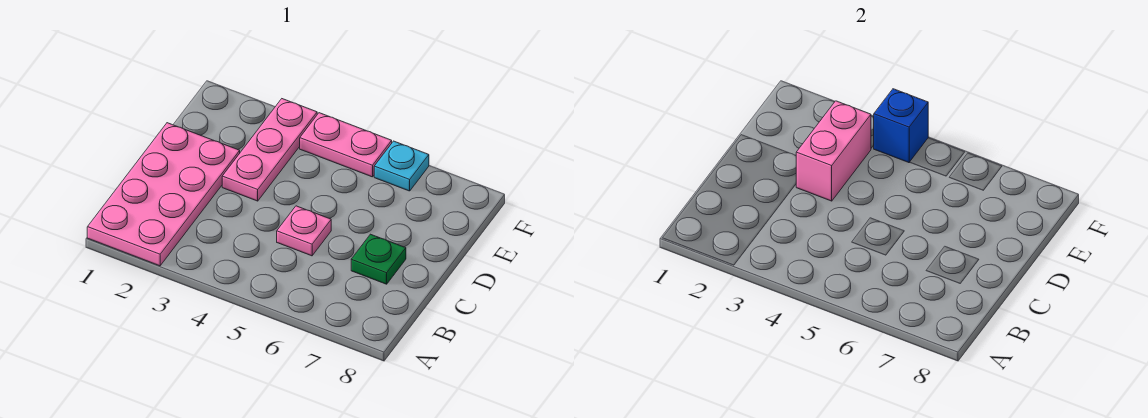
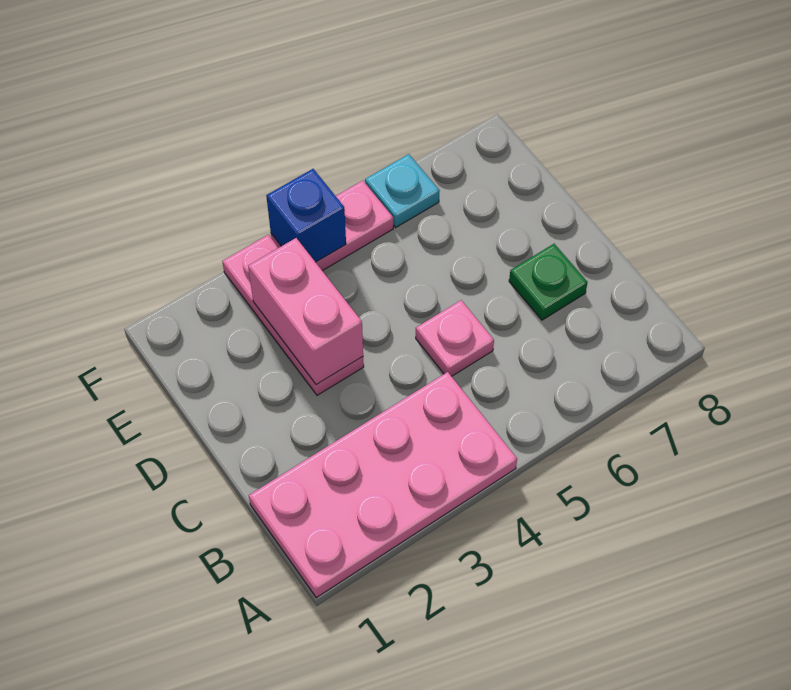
pink plate A1:D2 level 1 -> pink plate A1:B4 level 1

